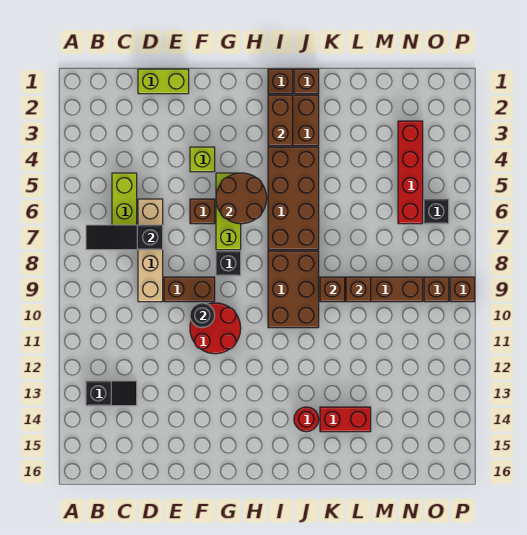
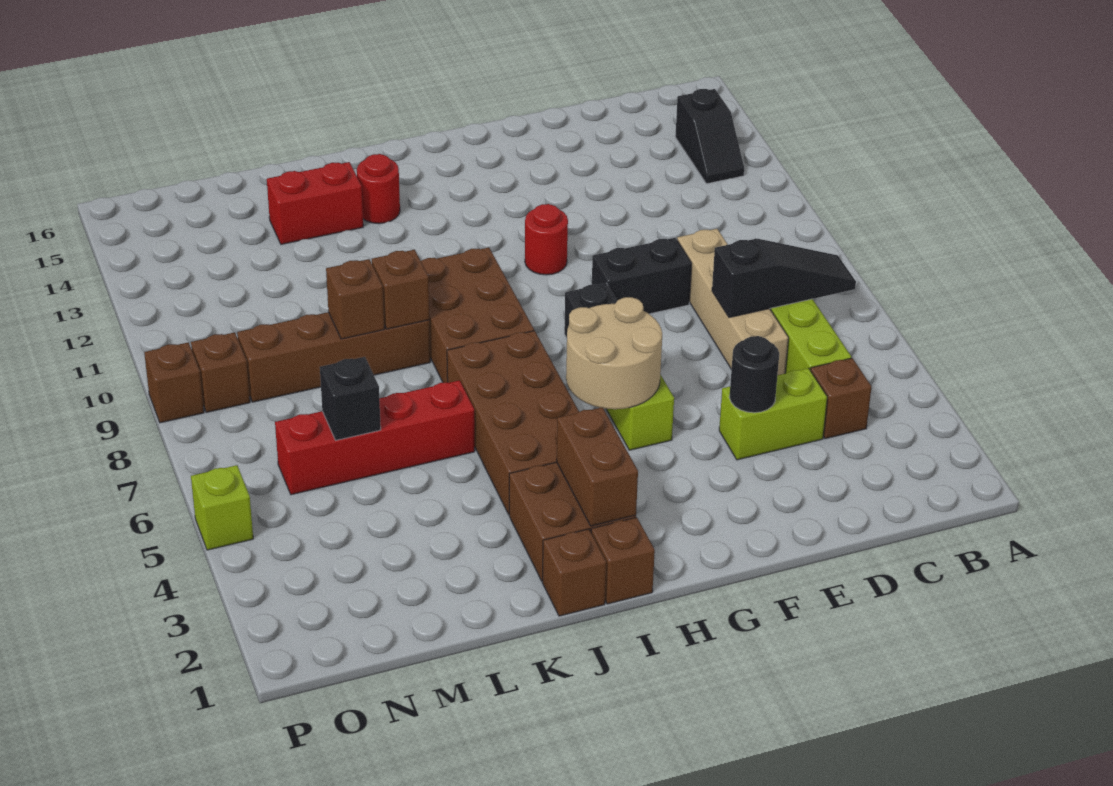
black slope B13:C13 level 1 top B -> black slope B13:B14 level 1 top 14
lime brick D1:E1 level 1 -> lime brick D4:E4 level 1
brown brick E9:F9 level 1 -> black brick E9:F9 level 1
lime brick F4 level 1 -> lime brick P5 level 1
brown brick F6 level 1 -> brown brick C4 level 1
red round brick F10:G11 level 1 -> red round brick G11 level 1
black round brick F10 level 2 -> black round brick E4 level 2
brown round brick G5:H6 level 2 -> tan round brick G5:H6 level 2
red brick N3:N6 level 1 -> red brick K6:N6 level 1
black brick O6 level 1 -> black brick M6 level 2

